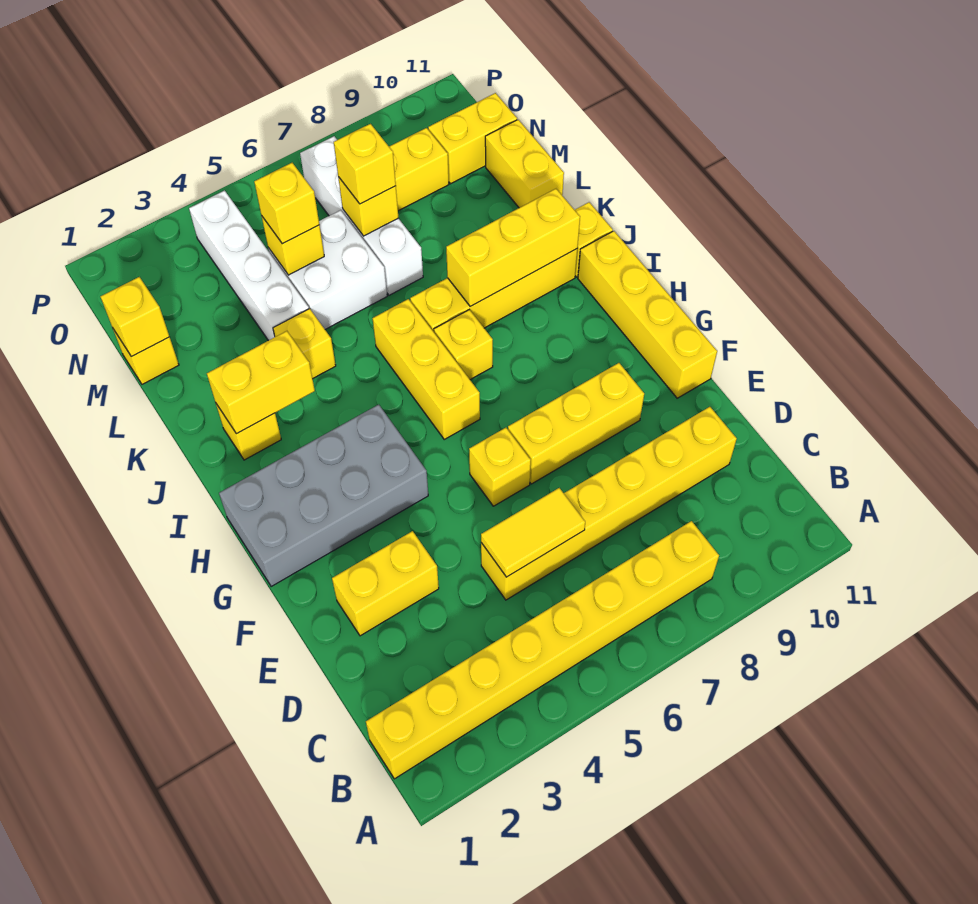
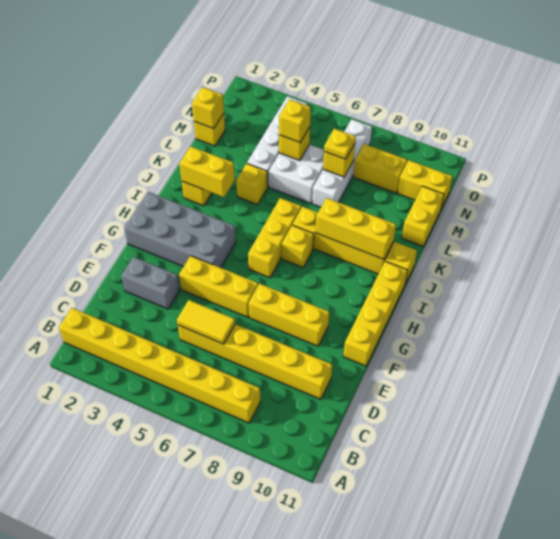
yellow brick E2:E3 level 1 -> grey brick E2:E3 level 1
yellow brick F6 level 1 -> yellow brick F4:F6 level 1
yellow brick M7 level 3 -> yellow plate M7 level 3

